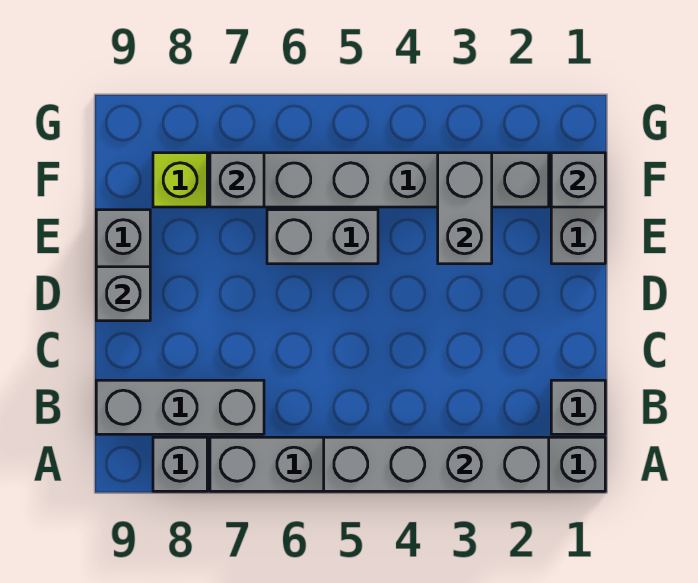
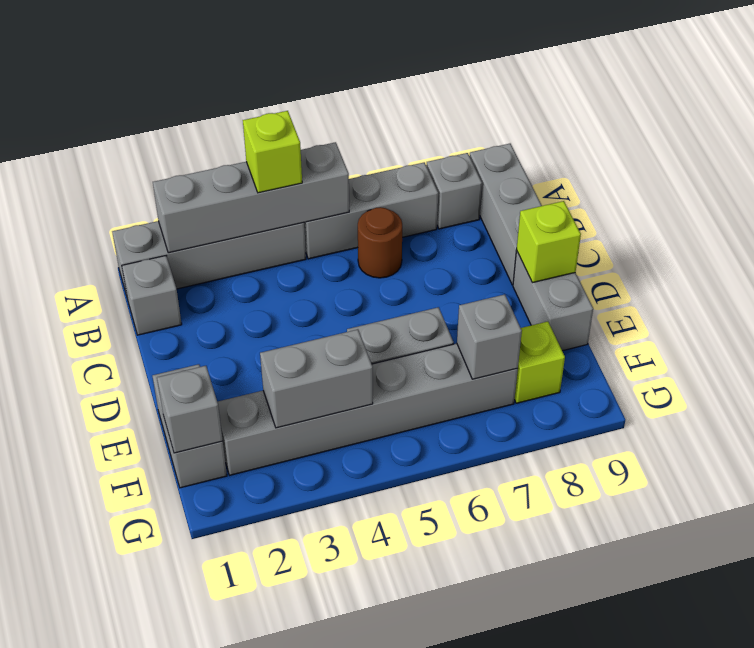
none -> lime brick A4 level 3
none -> brown round brick B6 level 1
grey brick B7:B9 level 1 -> grey brick A9:C9 level 1
grey brick D9 level 2 -> lime brick D9 level 2
grey brick E3:F3 level 2 -> grey brick F3:F4 level 2

